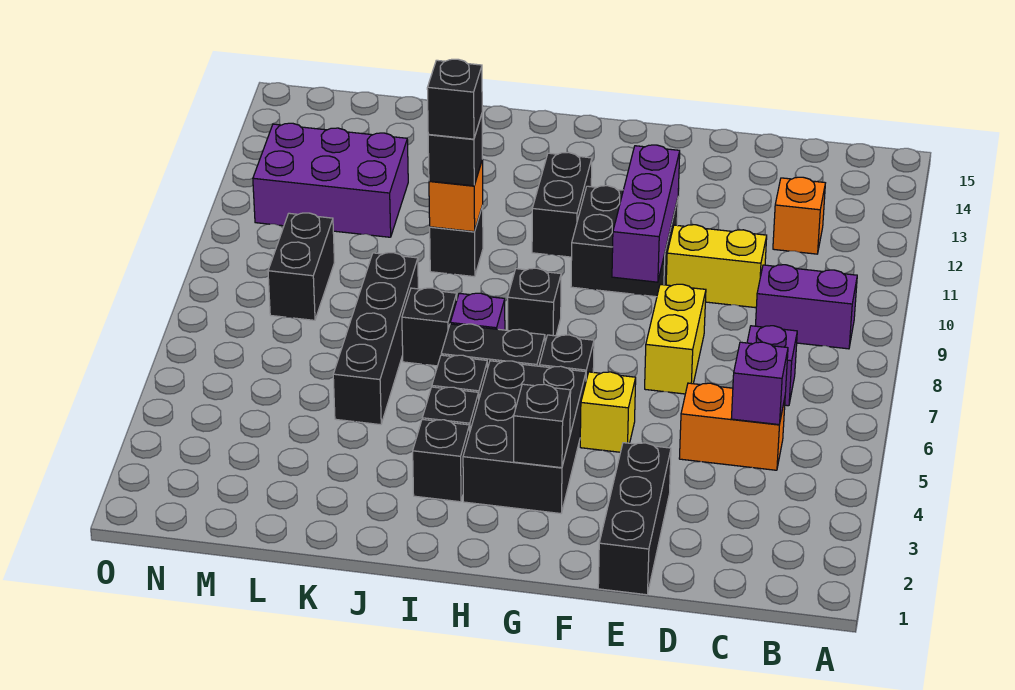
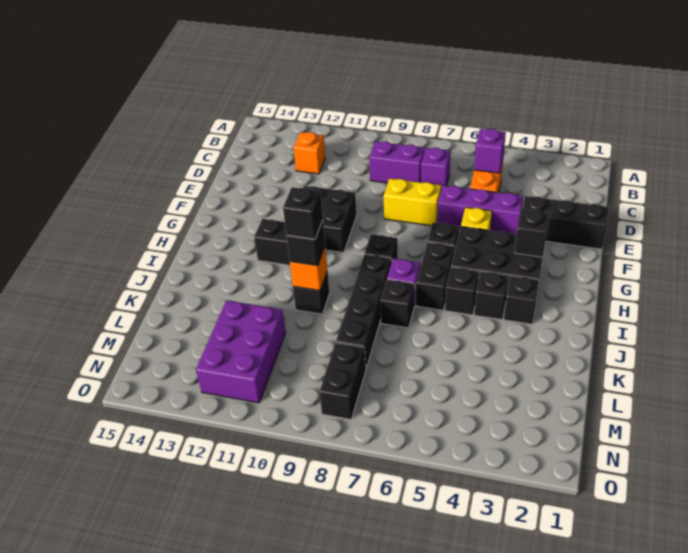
purple brick B9:C9 level 1 -> purple brick C8:C9 level 1
yellow brick D10:E10 level 1 -> none
purple brick F9:F11 level 2 -> purple brick E4:E6 level 1
black brick K5:K8 level 1 -> black brick I8:L8 level 1
black brick M8:M9 level 1 -> black brick M8:N8 level 1

